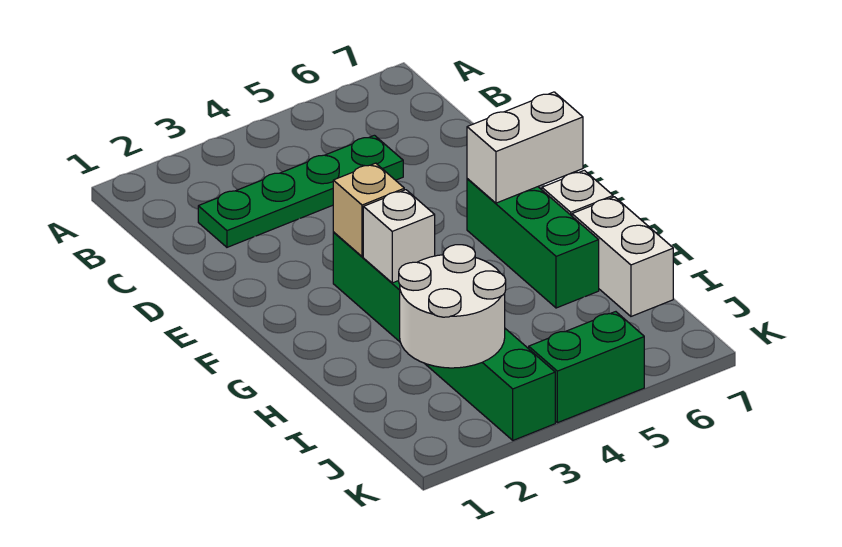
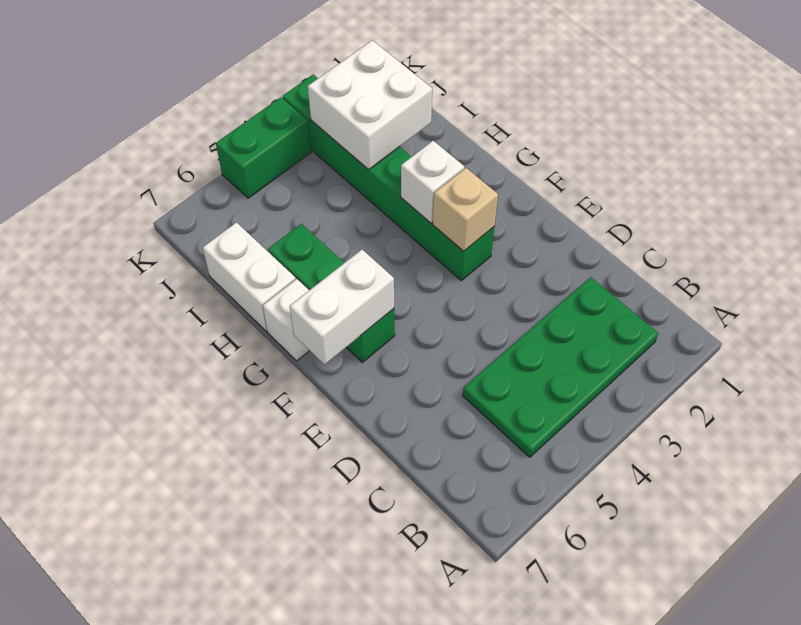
green plate C2:C5 level 1 -> green plate B2:C5 level 1
white round brick I2:J3 level 2 -> white brick I2:J3 level 2

